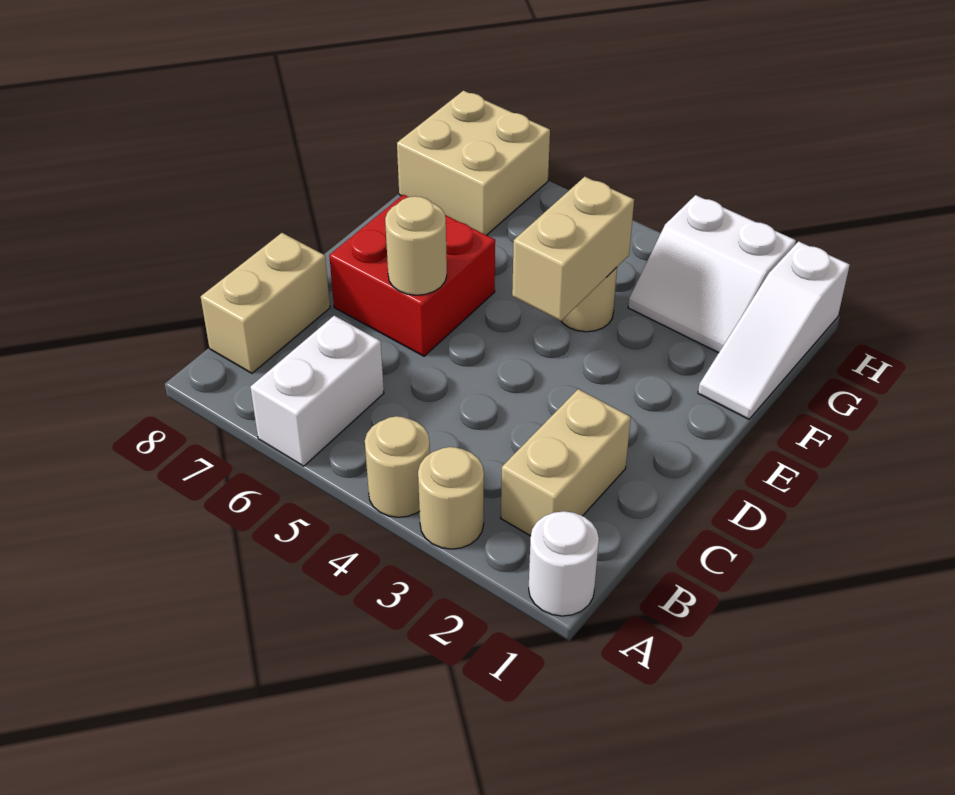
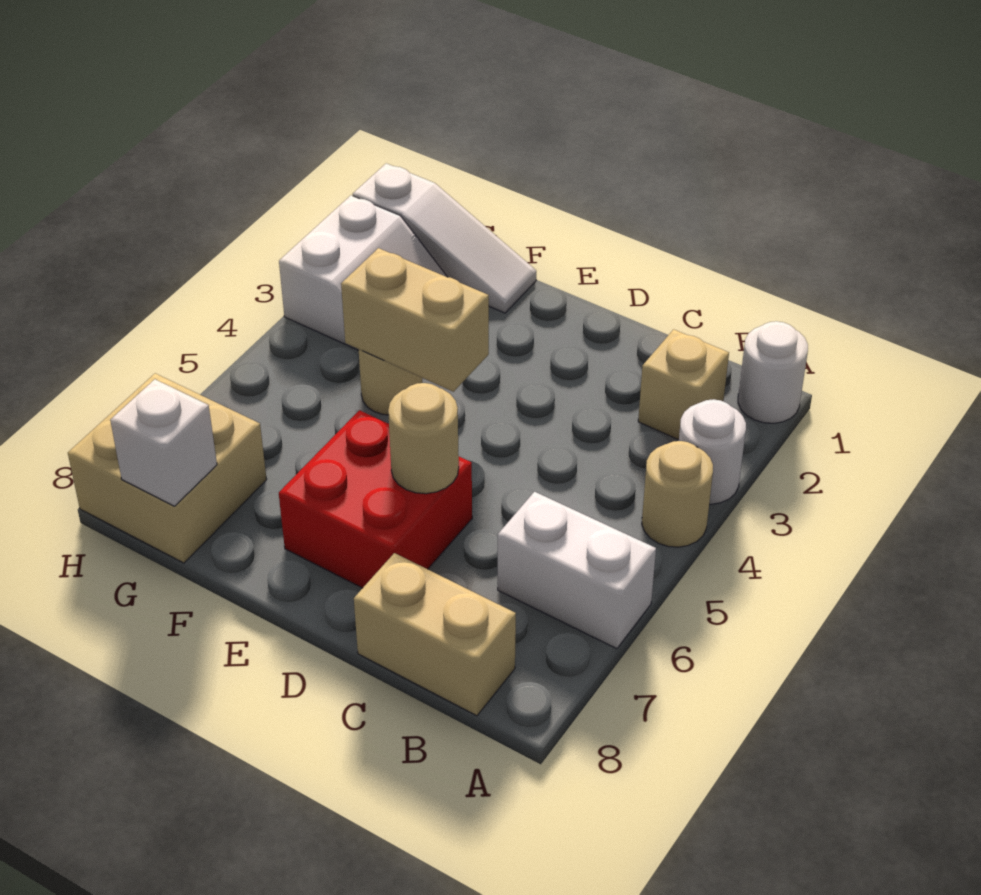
tan round brick A3 level 1 -> white round brick A3 level 1
tan brick B2:C2 level 1 -> tan brick B2 level 1
none -> white brick G8 level 2

